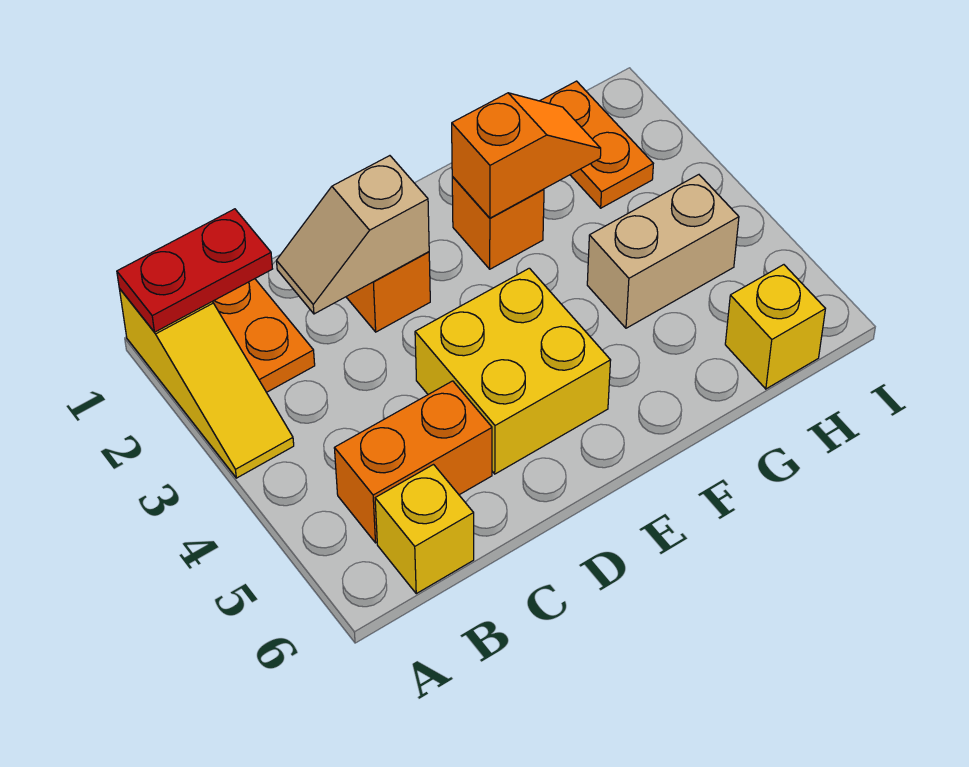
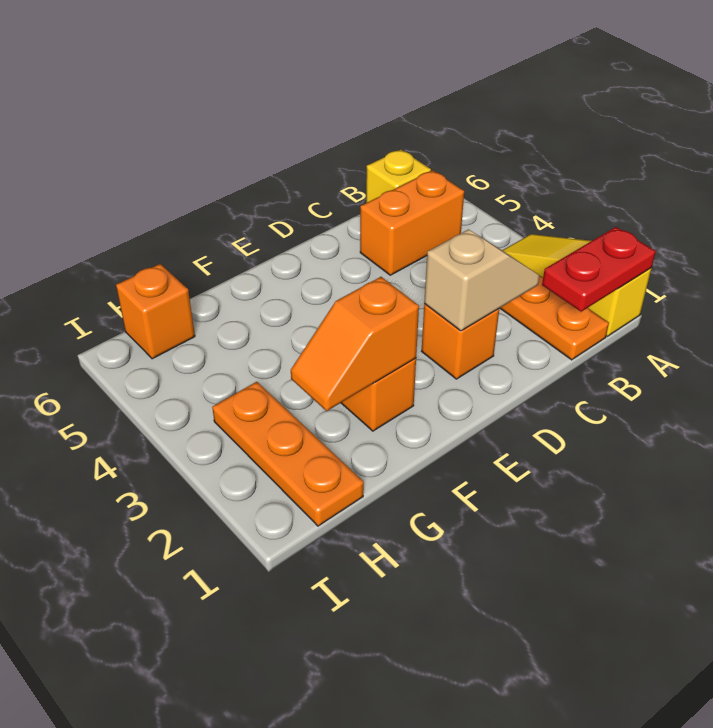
yellow brick D4:E5 level 1 -> none
tan brick G4:H4 level 1 -> none
orange plate H1:H2 level 1 -> orange plate H1:H3 level 1
yellow brick H6 level 1 -> orange brick H6 level 1

